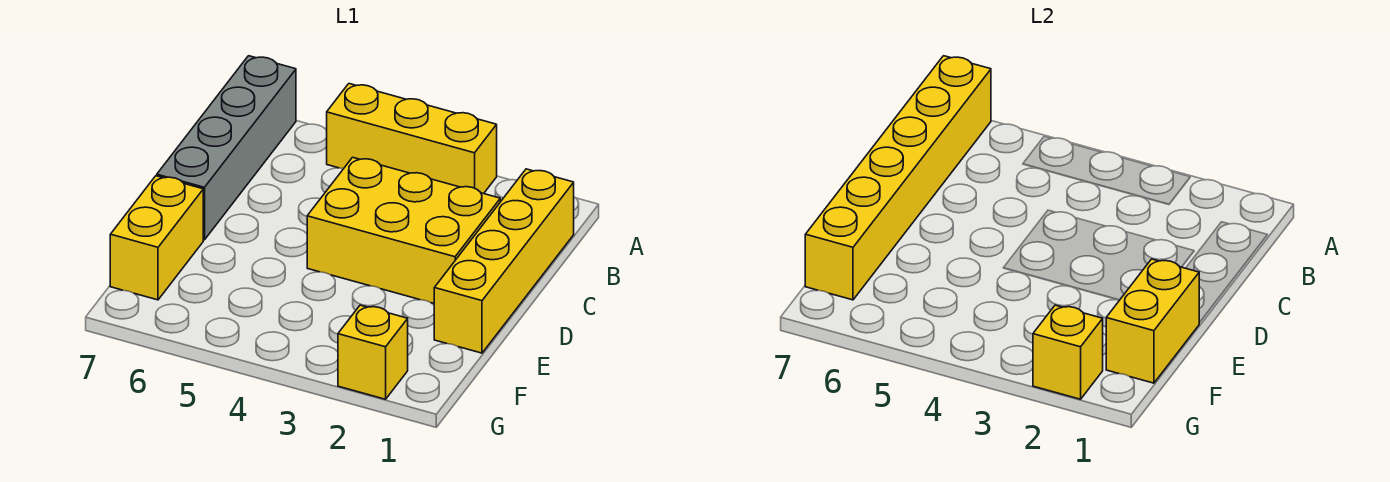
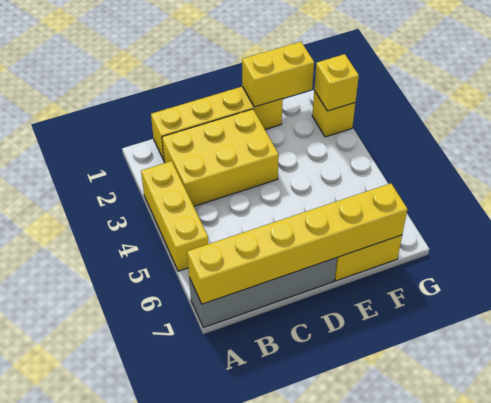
yellow brick C2:D4 level 1 -> yellow brick B2:D3 level 1

